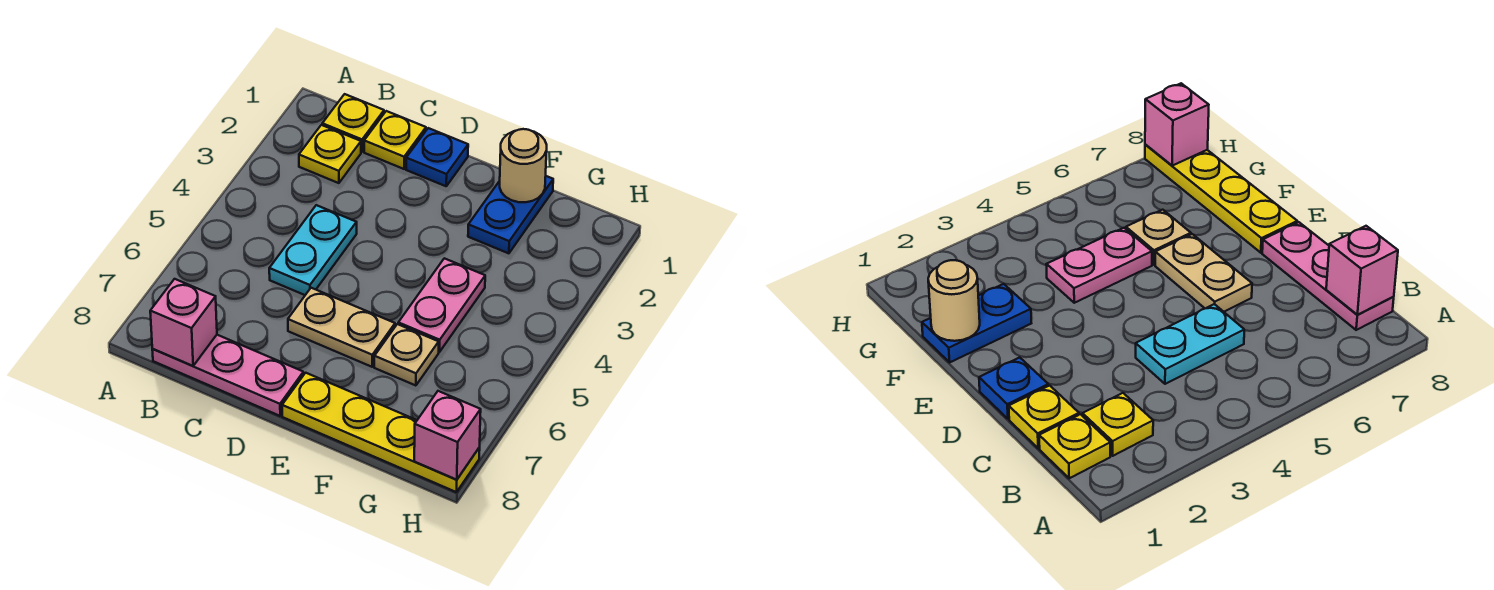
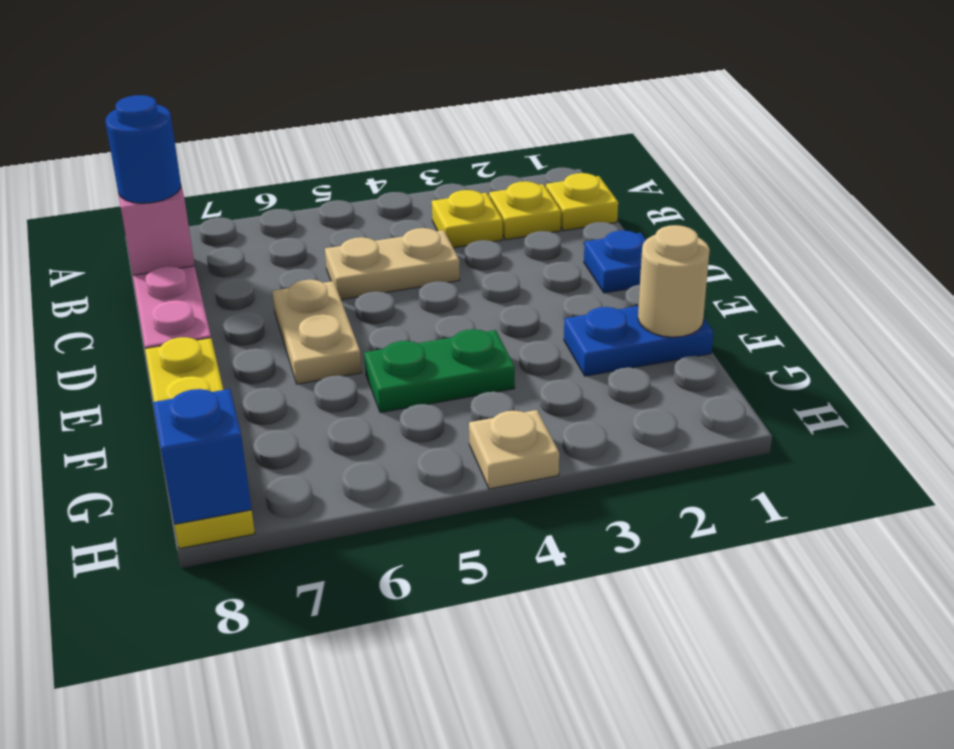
none -> blue round brick B8 level 3
yellow plate C1 level 1 -> yellow plate B3 level 1
cyan plate C4:C5 level 1 -> tan plate C4:C5 level 1
pink plate F4:F5 level 1 -> green plate F4:F5 level 1
tan plate F6 level 1 -> tan plate H4 level 1
pink brick H8 level 2 -> blue brick H8 level 2

